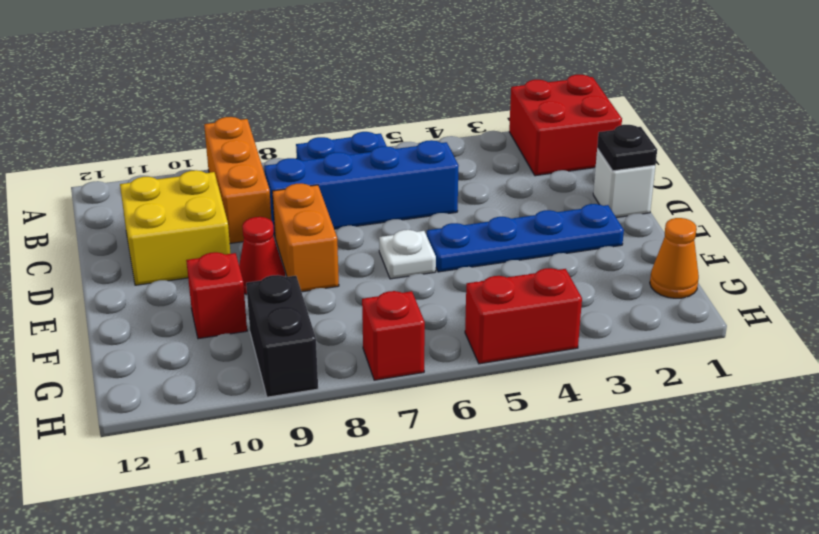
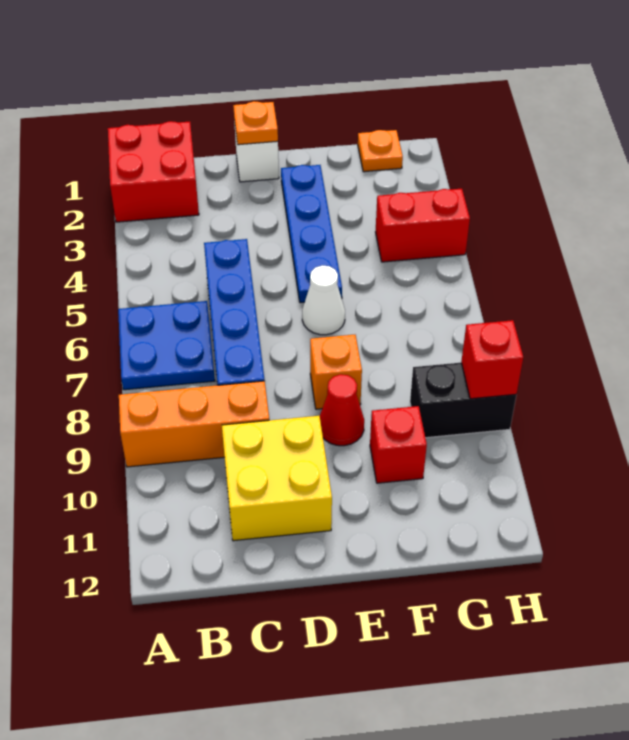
black plate D1 level 2 -> orange plate D1 level 2
orange brick D8:E8 level 1 -> orange brick E8 level 1
white plate E6 level 1 -> white cone E6 level 1
orange cone G1 level 1 -> orange plate G1 level 1
red brick H4:H5 level 1 -> red brick G4:H4 level 1
red brick H7 level 1 -> red brick H9 level 2

